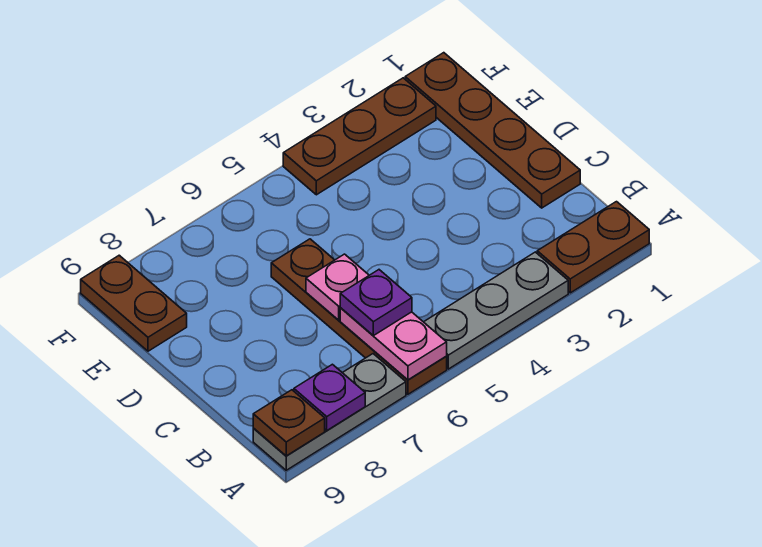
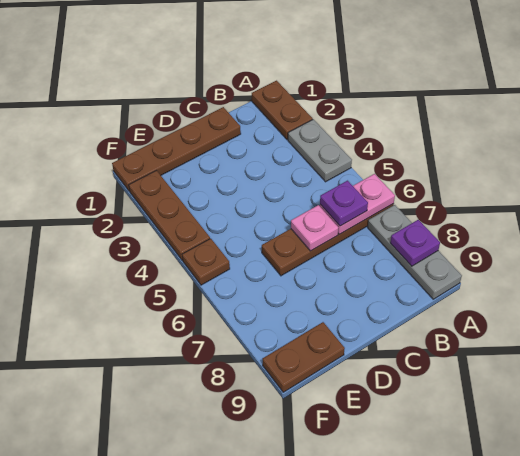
grey plate A3:A5 level 1 -> grey plate A3:A4 level 1
brown plate A9 level 2 -> brown plate F5 level 1

